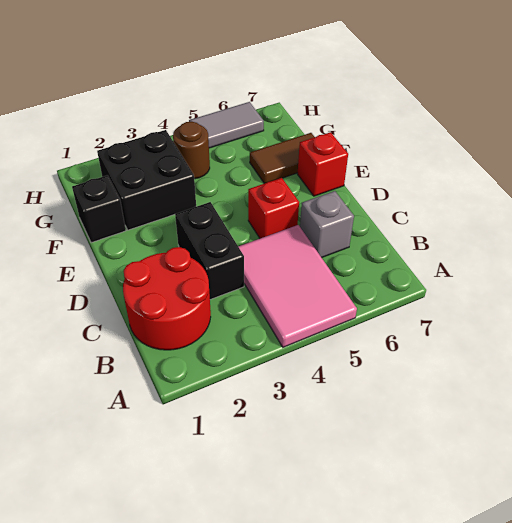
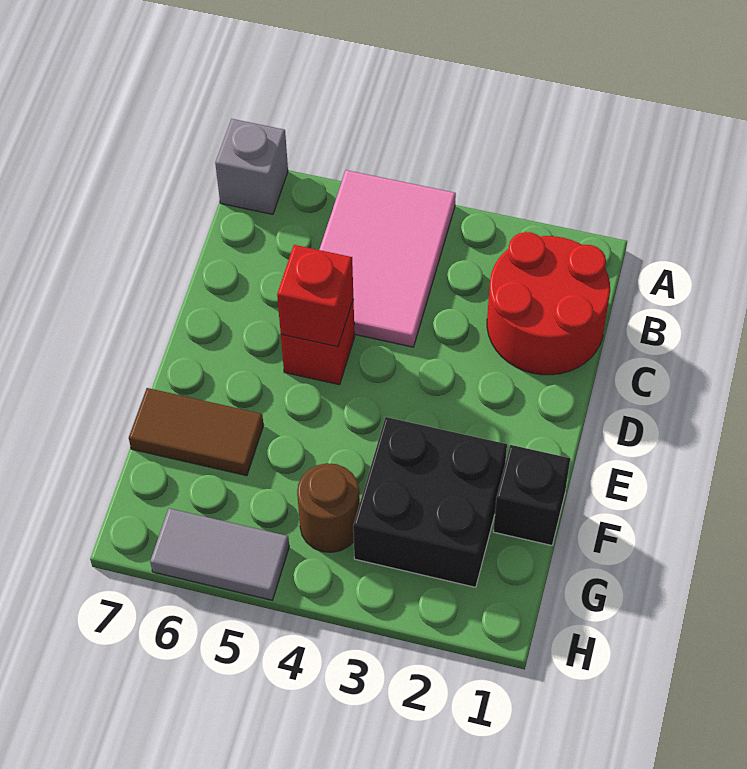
black brick C3:D3 level 1 -> none
grey brick C6 level 1 -> grey brick A7 level 1
red brick E7 level 1 -> red brick D5 level 2

